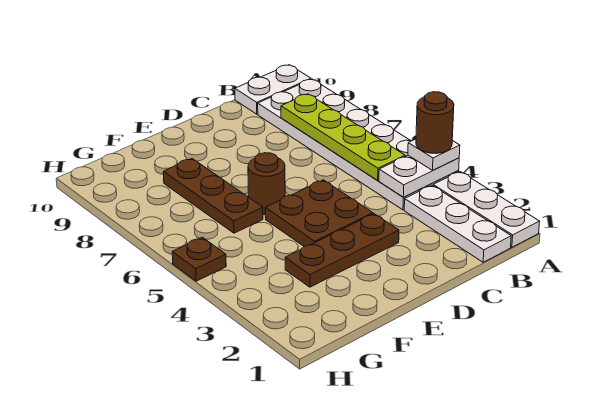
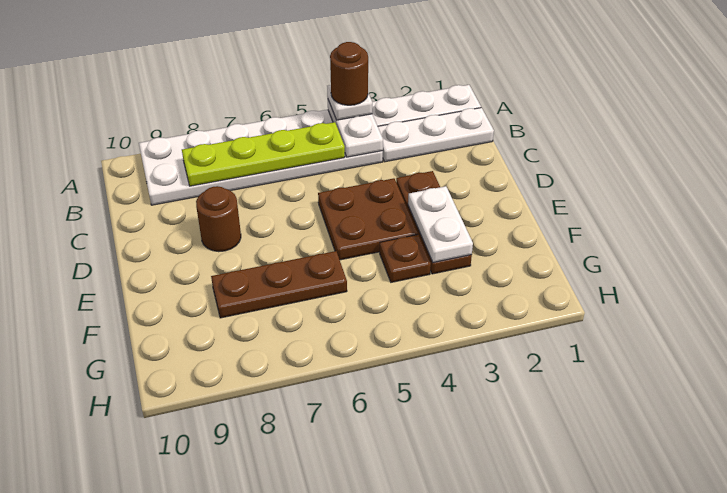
white plate A10:B10 level 1 -> white plate E3:F3 level 2
brown round brick E6 level 1 -> brown round brick D8 level 1
brown plate H5 level 1 -> brown plate F4 level 1

